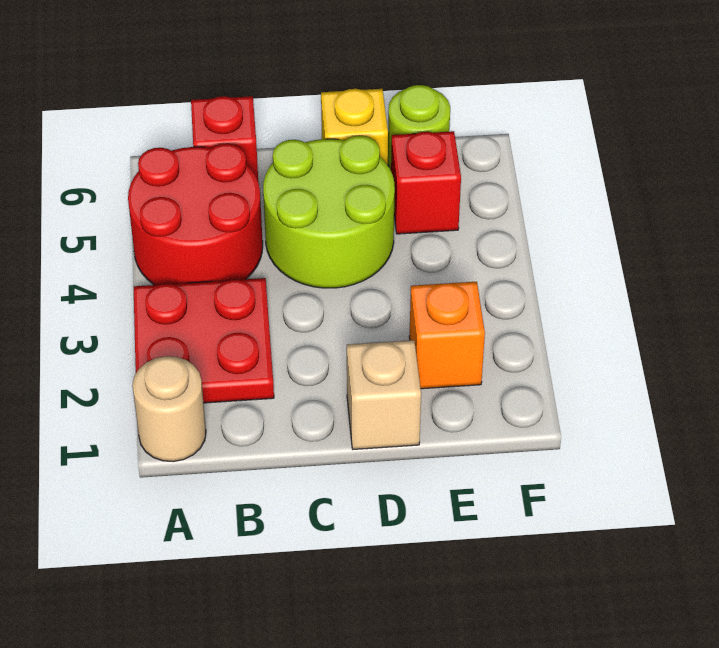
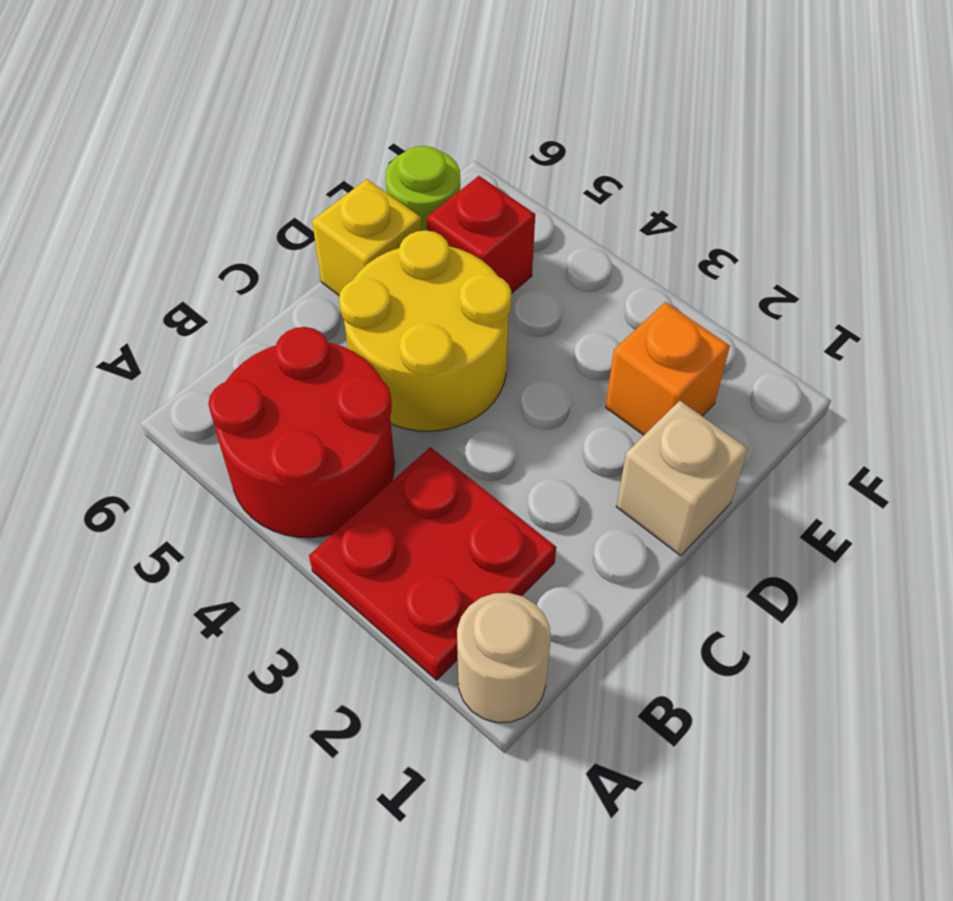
red brick B6 level 1 -> none
lime round brick C4:D5 level 1 -> yellow round brick C4:D5 level 1

